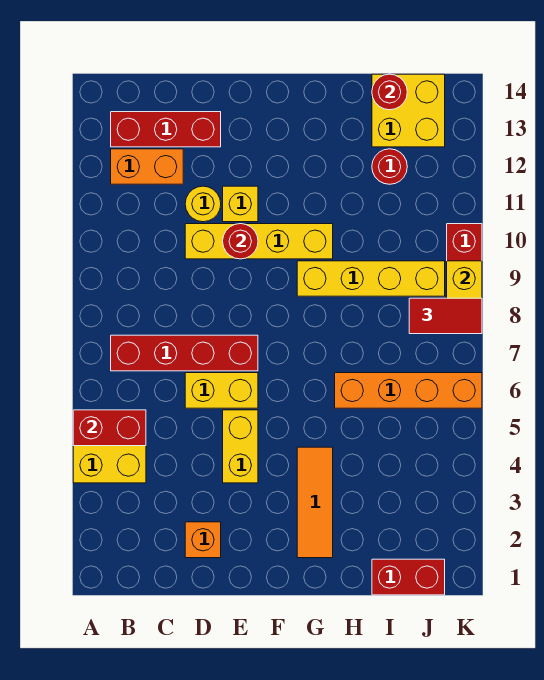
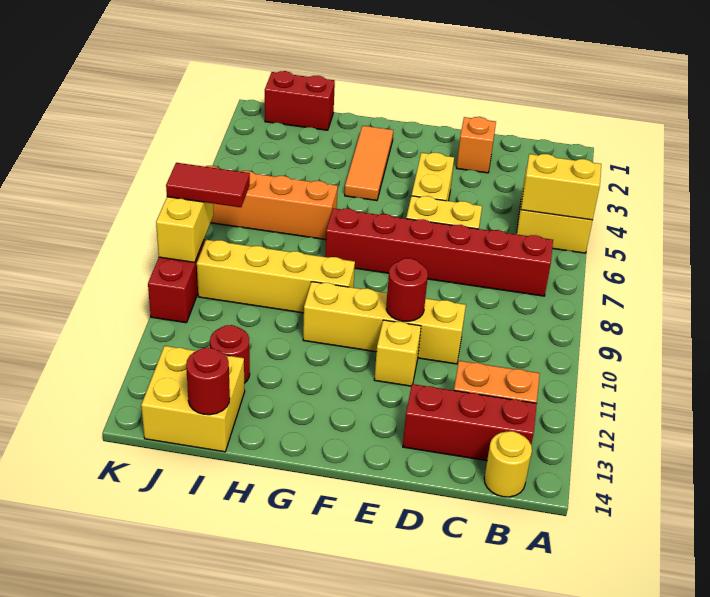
red brick A5:B5 level 2 -> yellow brick A5:B5 level 2
red brick B7:E7 level 1 -> red brick B7:G7 level 1
yellow round brick D11 level 1 -> yellow round brick B14 level 1

